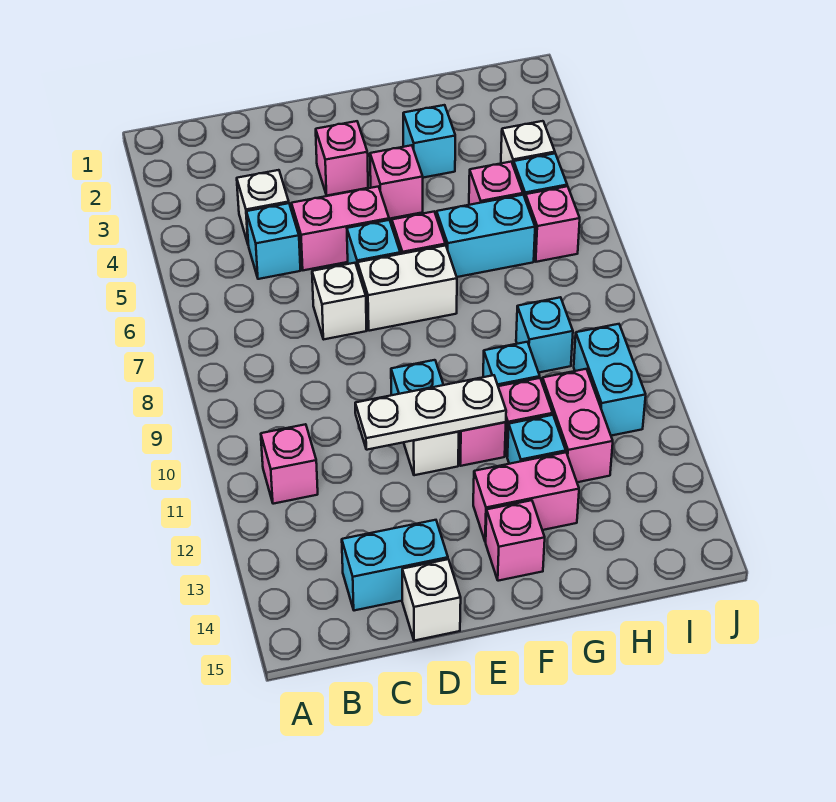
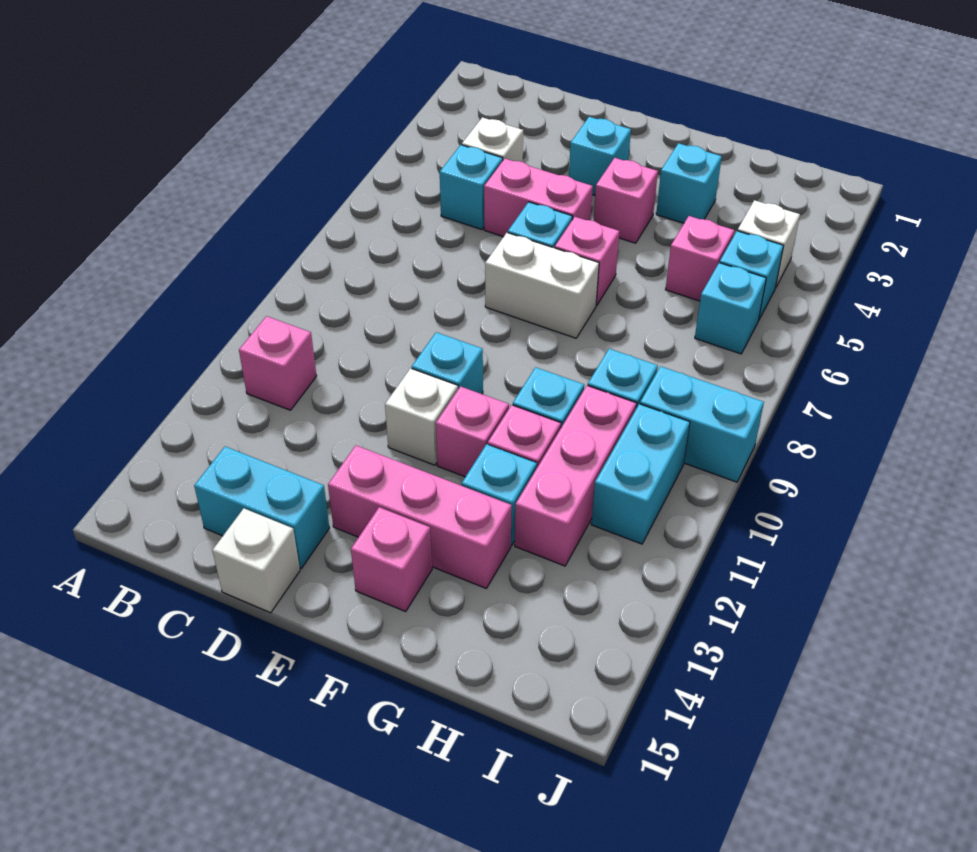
white brick D7 level 1 -> none
white plate D11:F11 level 2 -> none
pink brick E3 level 1 -> cyan brick E3 level 1
pink brick F13:G13 level 1 -> pink brick E13:G13 level 1
cyan brick G6:H6 level 1 -> cyan brick I9:J9 level 1
pink brick H11:H12 level 1 -> pink brick H10:H12 level 1
pink brick I6 level 1 -> cyan brick I6 level 1

